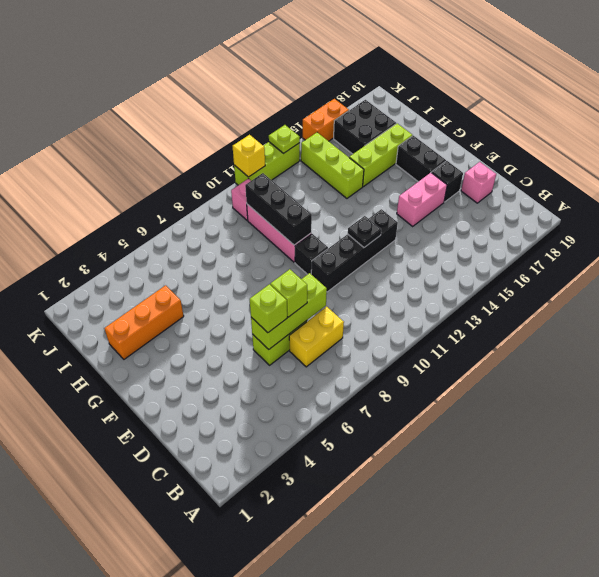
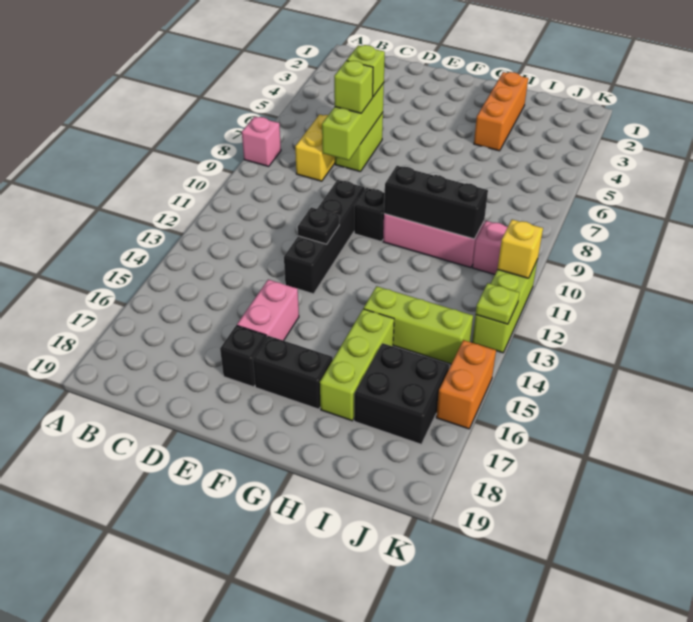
pink brick D18 level 1 -> pink brick A8 level 1

